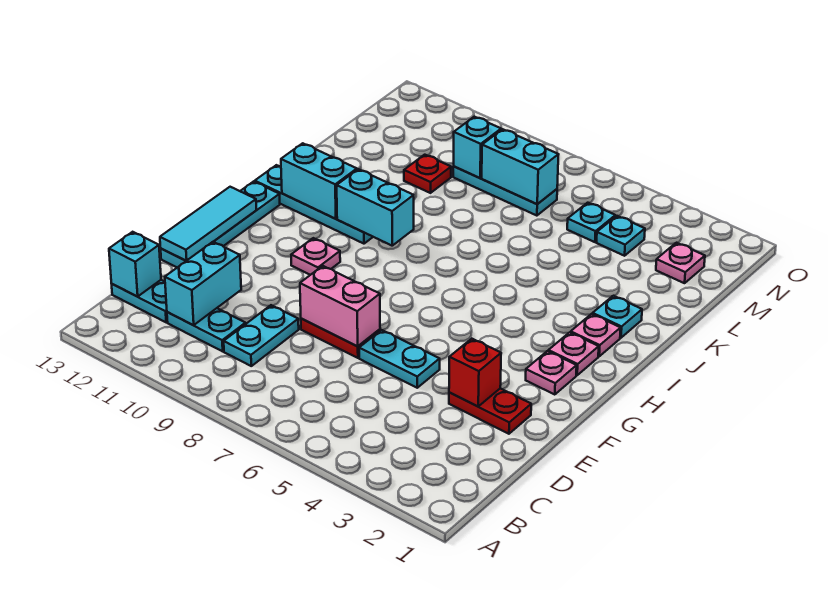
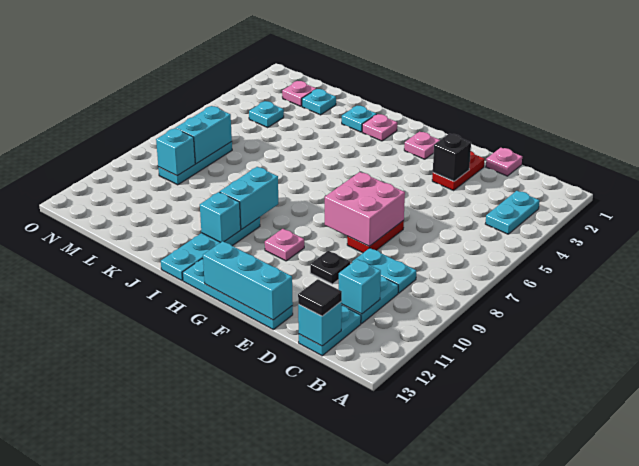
cyan brick C11:D11 level 2 -> cyan brick C11 level 2
none -> black tile C13 level 3
red brick E3 level 2 -> black brick E3 level 2
cyan plate E5:E6 level 1 -> cyan plate B3:B4 level 1
pink brick E7:E8 level 2 -> pink brick E7:F8 level 2
none -> black plate E10 level 1
cyan tile E13:G13 level 2 -> cyan brick E13:G13 level 2
pink plate H2 level 1 -> pink plate D1 level 1
cyan brick I11:I12 level 2 -> cyan brick I11 level 2
red plate L10 level 1 -> none
cyan plate M5 level 1 -> cyan plate L2 level 1

